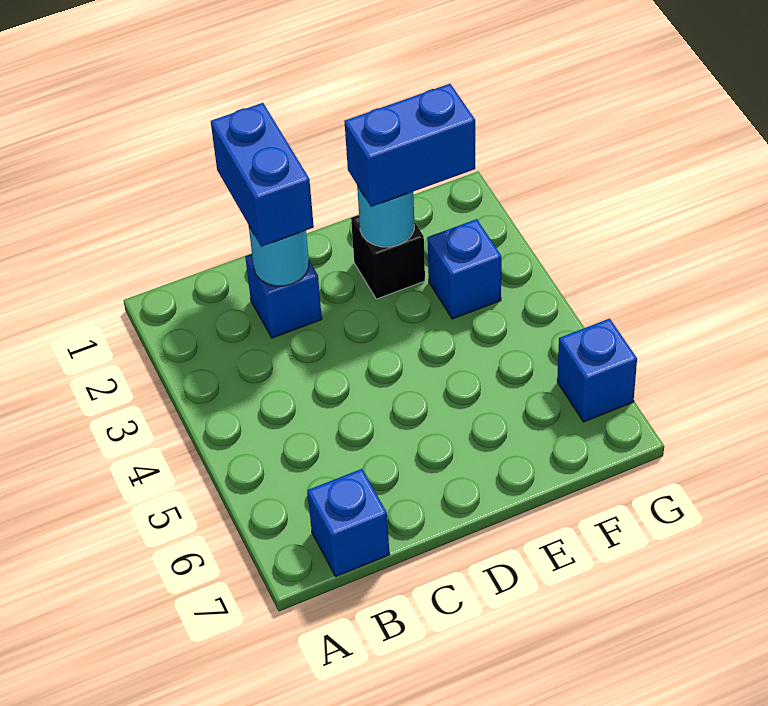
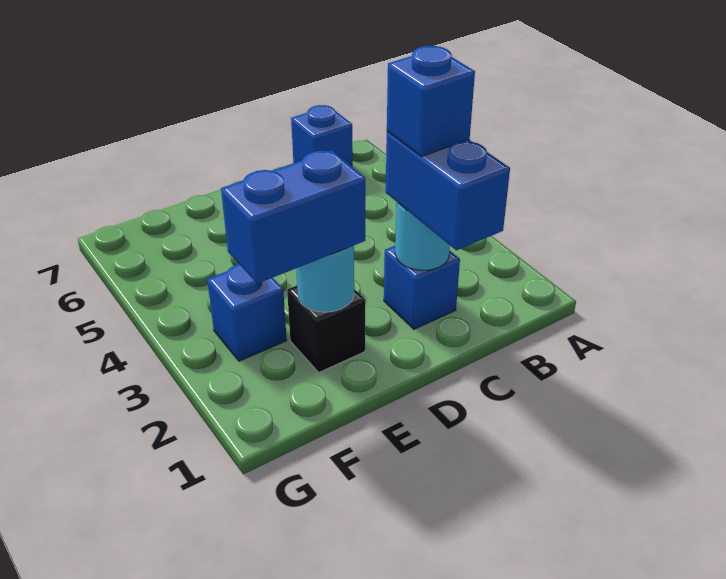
blue brick G6 level 1 -> blue brick C2 level 4

